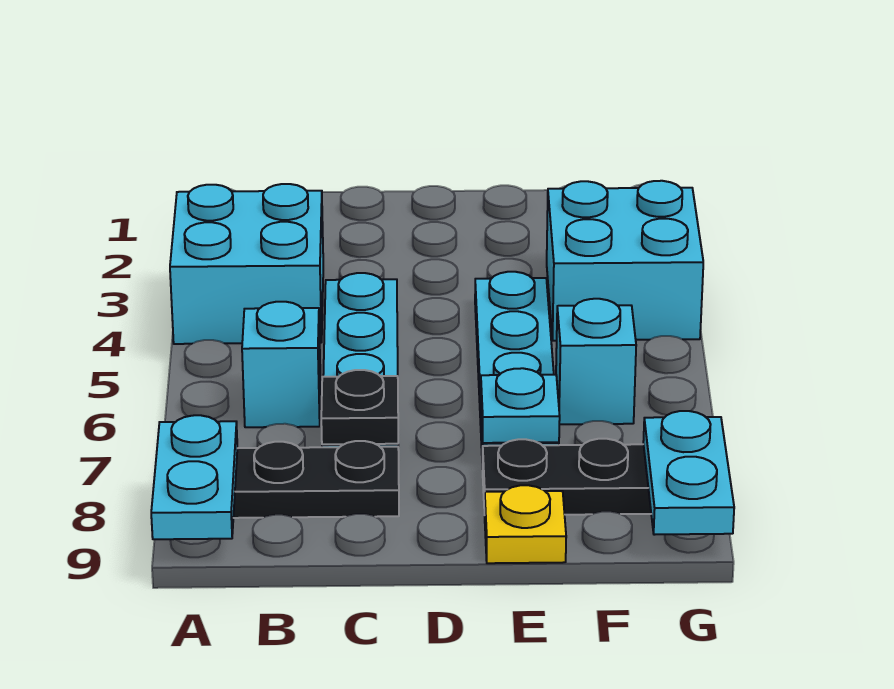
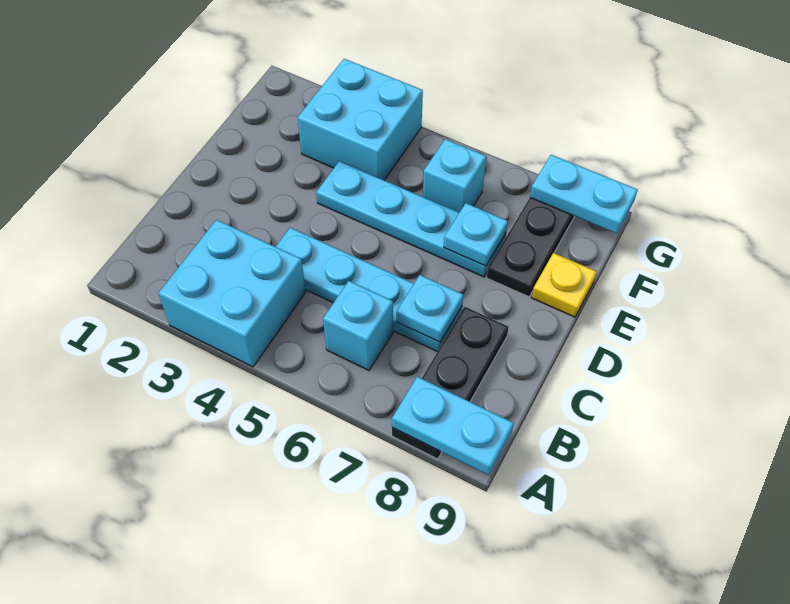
black plate C7 level 2 -> cyan plate C7 level 2

